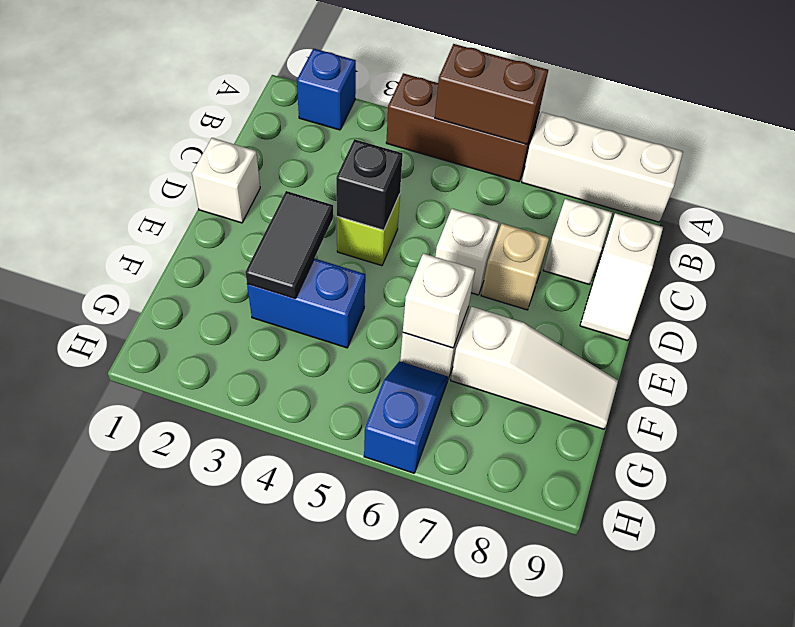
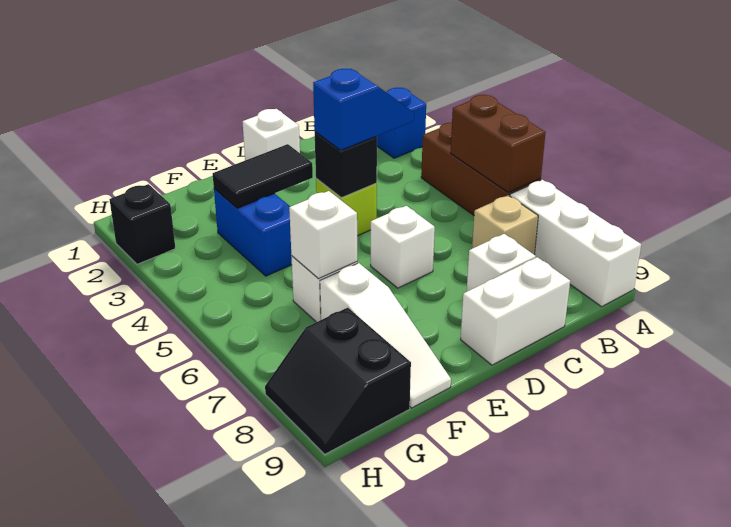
white slope C9:D9 level 1 top C -> white brick C9:D9 level 1
tan brick D7 level 1 -> tan brick B7 level 1
blue slope G6:H6 level 1 top H -> blue slope C4:D4 level 3 top D
none -> black slope G8:H9 level 1 top G
none -> black brick H2 level 1

